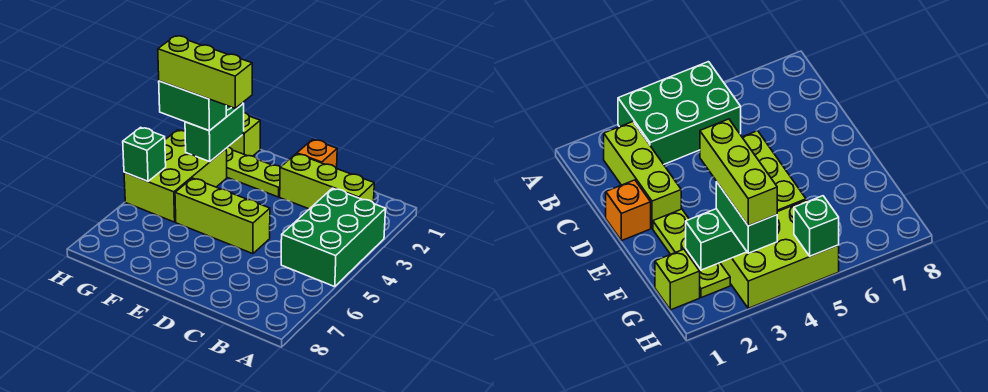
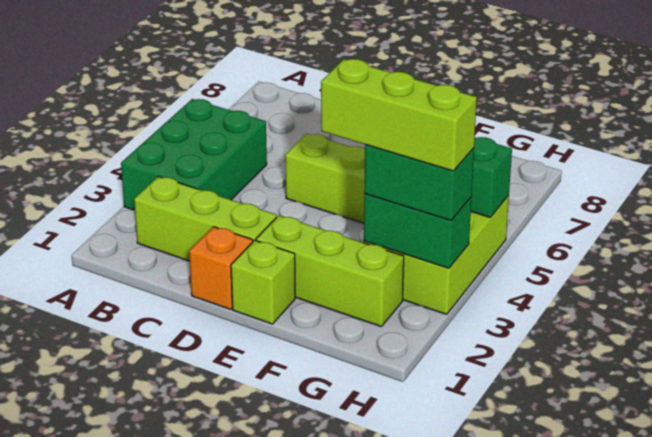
lime plate E2:G2 level 1 -> lime brick E2:G2 level 1
lime brick G1 level 1 -> lime brick E1 level 1
green brick G2:G3 level 2 -> green brick G3:H3 level 2

